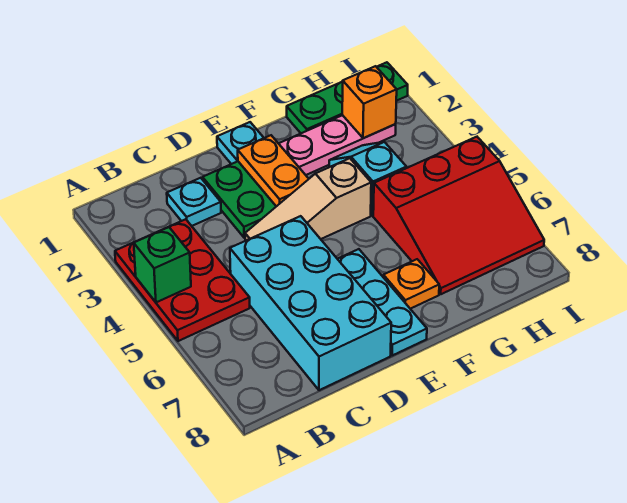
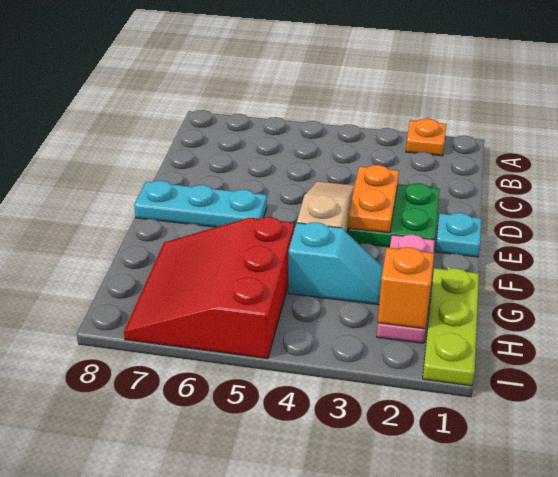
red plate A3:B5 level 1 -> none
green brick A4 level 2 -> none
cyan plate C2 level 1 -> none
cyan brick C5:D8 level 1 -> none
orange plate E2:E3 level 2 -> orange plate D3:E3 level 2
orange plate F7 level 1 -> orange plate A2 level 1
green plate G1:I1 level 1 -> lime plate G1:I1 level 1

